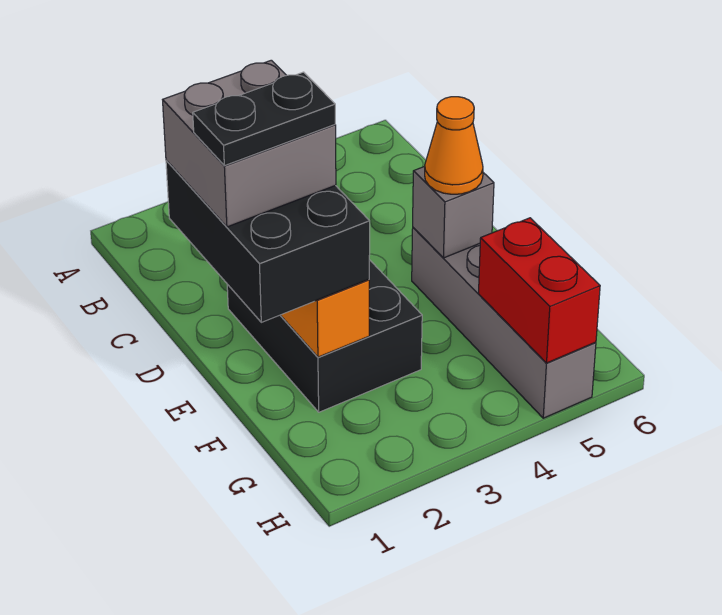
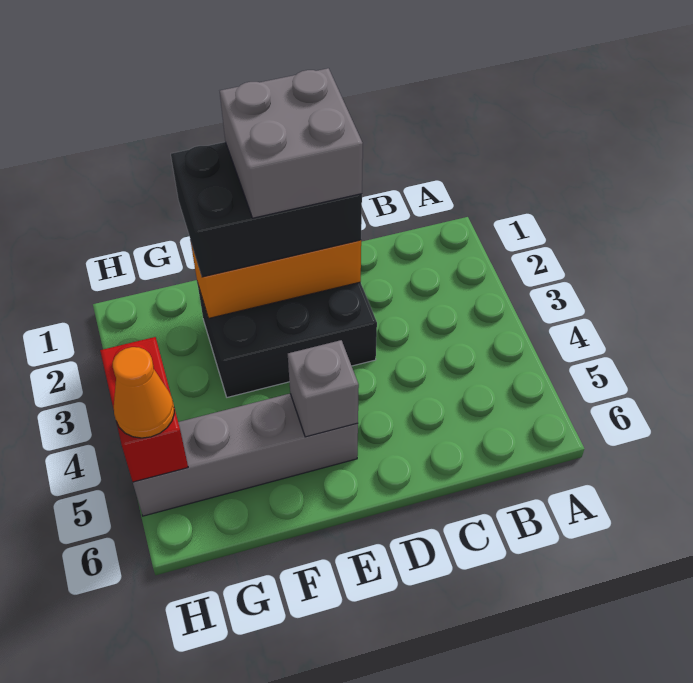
black plate E1:E2 level 5 -> none
orange cone E5 level 3 -> orange cone H5 level 3
red brick G5:H5 level 2 -> red brick H4:H5 level 2

